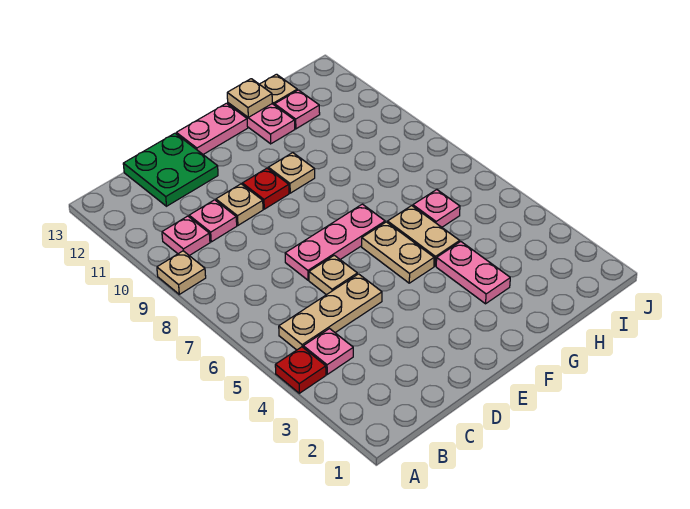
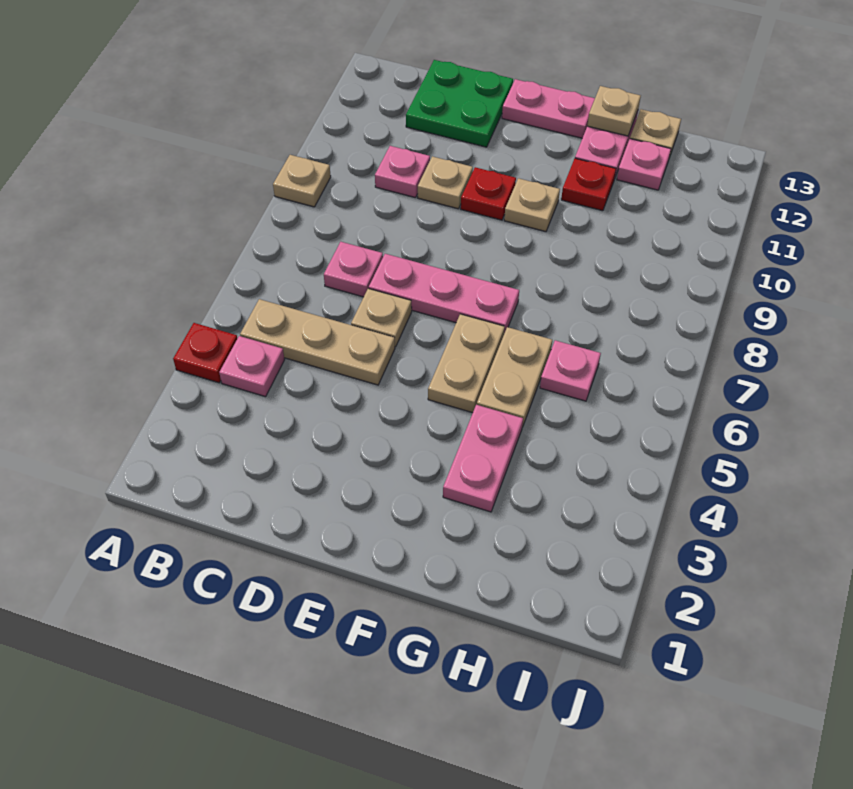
pink plate B10 level 1 -> pink plate C7 level 1
none -> red plate G11 level 1

